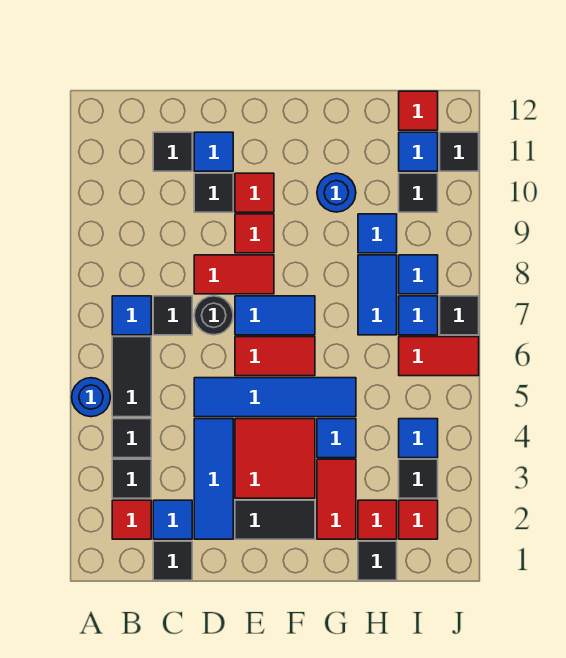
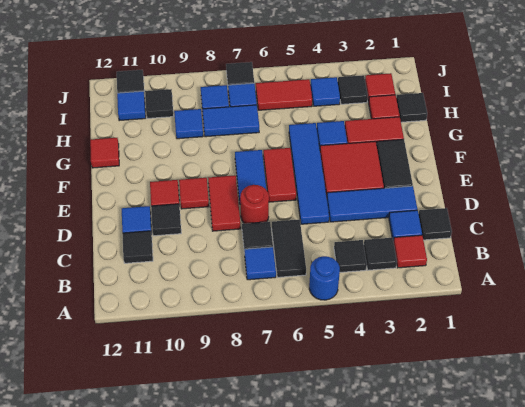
black tile B5:B6 level 1 -> black tile B6:C6 level 1
black round brick D7 level 1 -> red round brick D7 level 1
blue round brick G10 level 1 -> none
red tile I6:J6 level 1 -> red tile I5:I6 level 1
red tile I12 level 1 -> red tile G12 level 1

